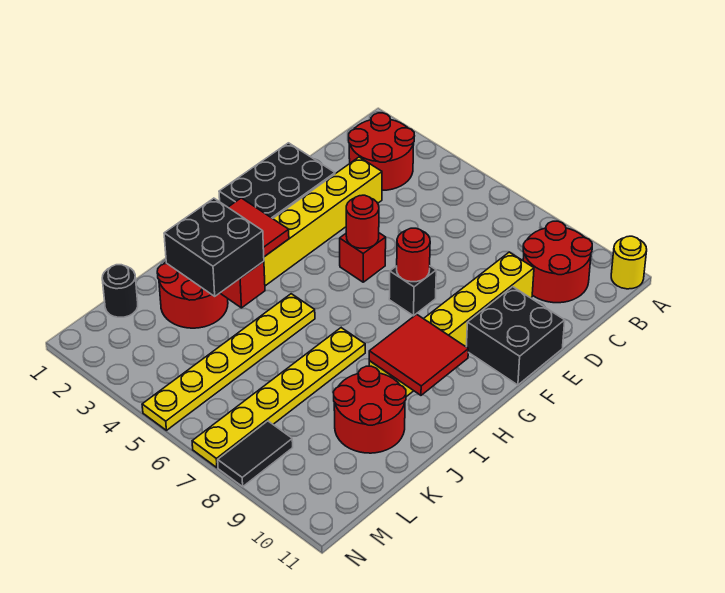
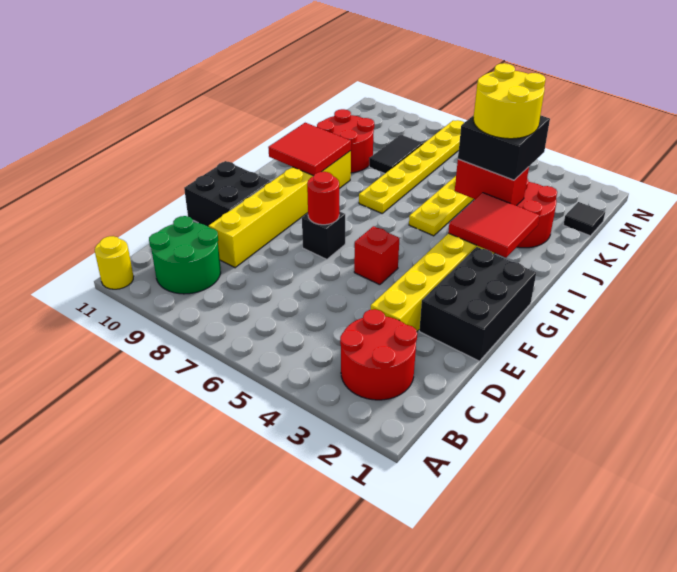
red round brick B9:C10 level 1 -> green round brick B9:C10 level 1
red round brick F5 level 2 -> none
none -> yellow round brick J3:K4 level 4
black round brick L1 level 1 -> black tile L1 level 1
black tile M8:N8 level 1 -> black tile K8:L8 level 1

